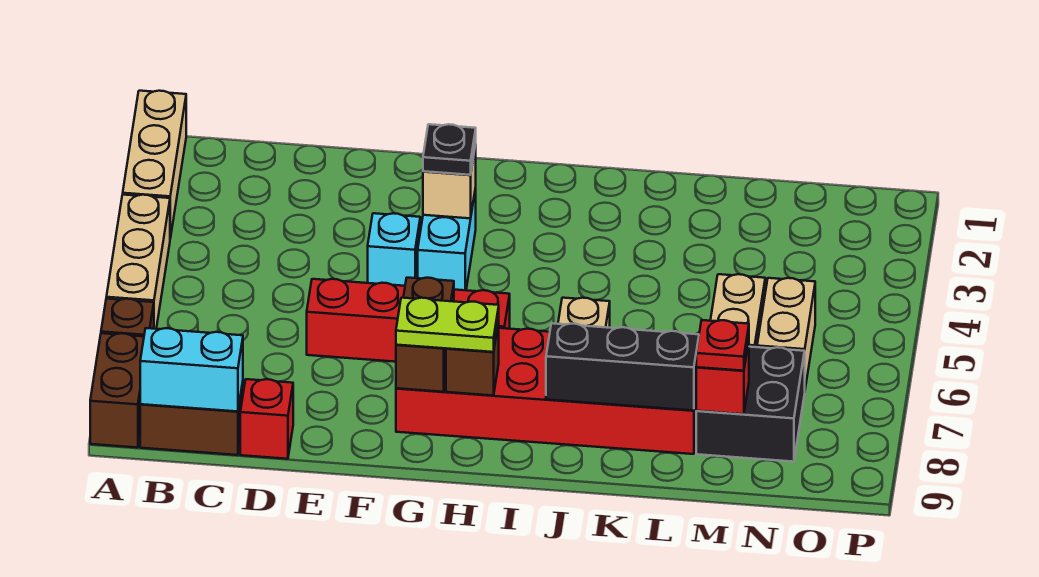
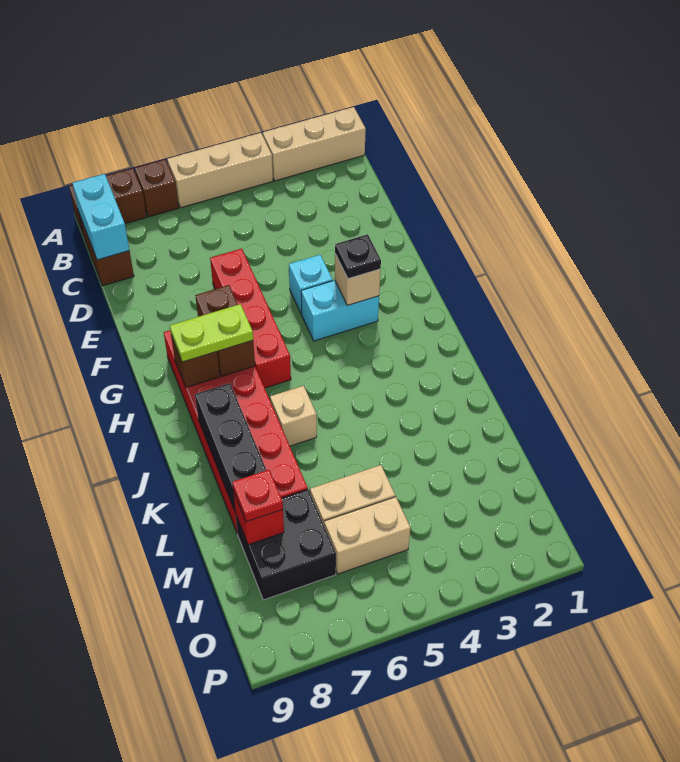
red brick D9 level 1 -> none
brown brick G7:G8 level 2 -> brown brick G7:H7 level 2
lime plate G8:H8 level 3 -> lime plate H7:H8 level 3

